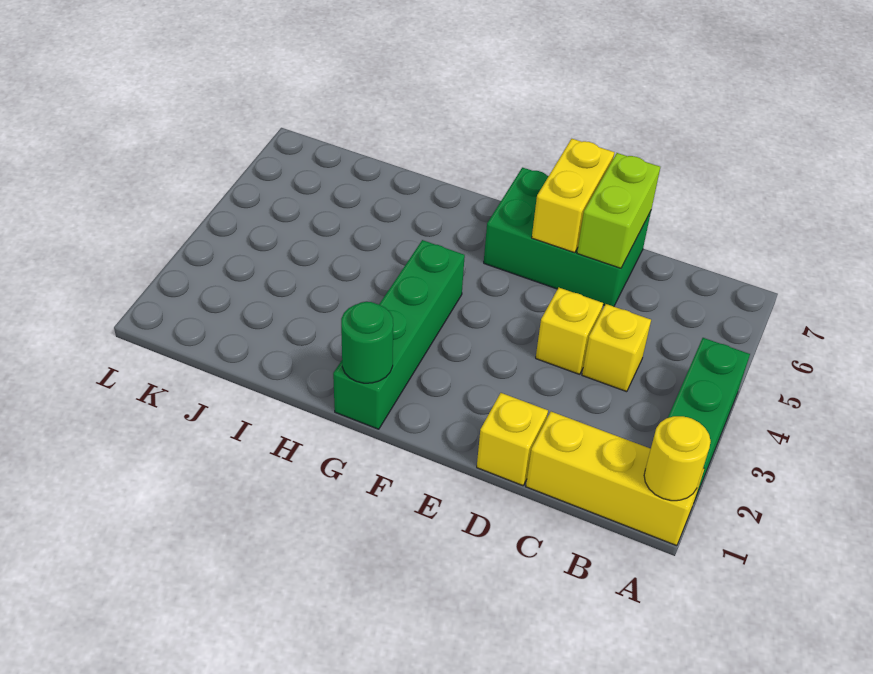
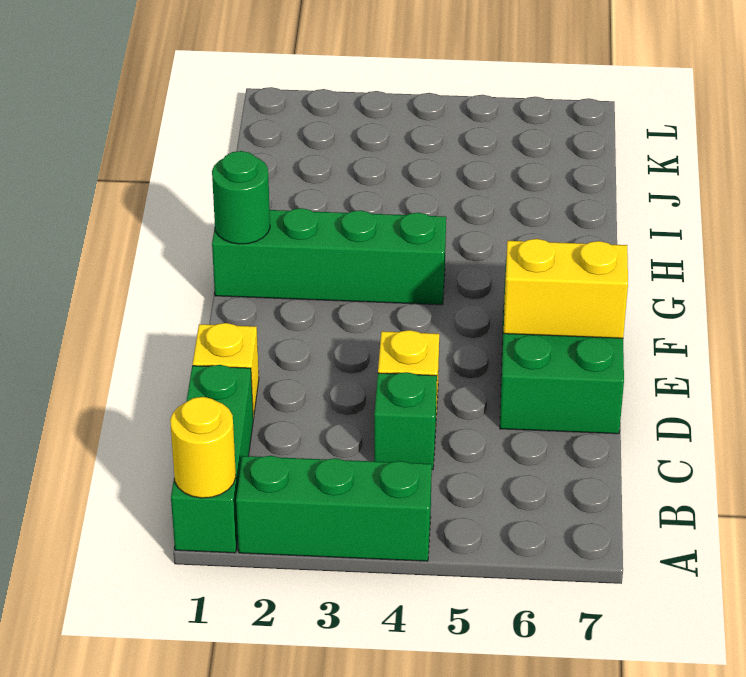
yellow brick A1:C1 level 1 -> green brick A1:C1 level 1
yellow brick C4 level 1 -> green brick C4 level 1
lime brick D6:D7 level 2 -> none

